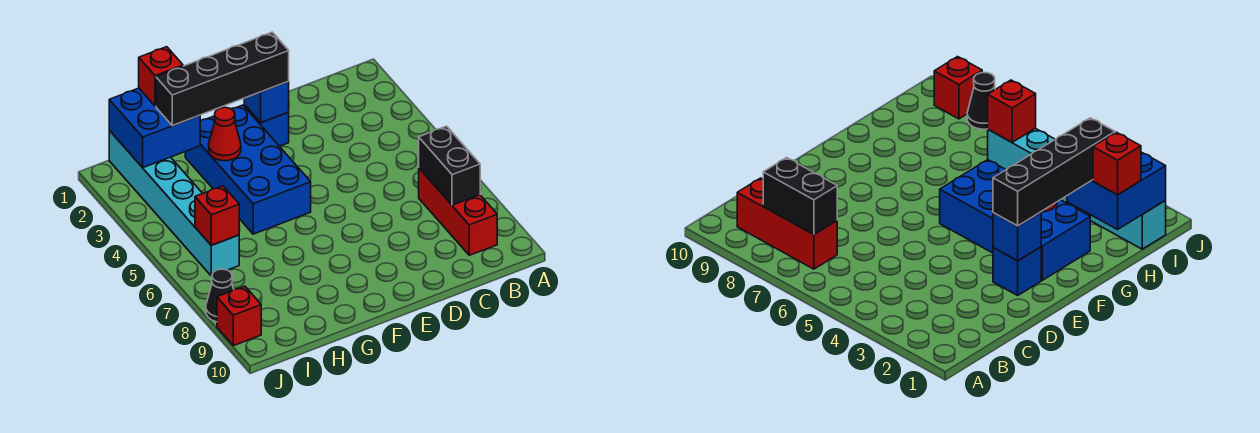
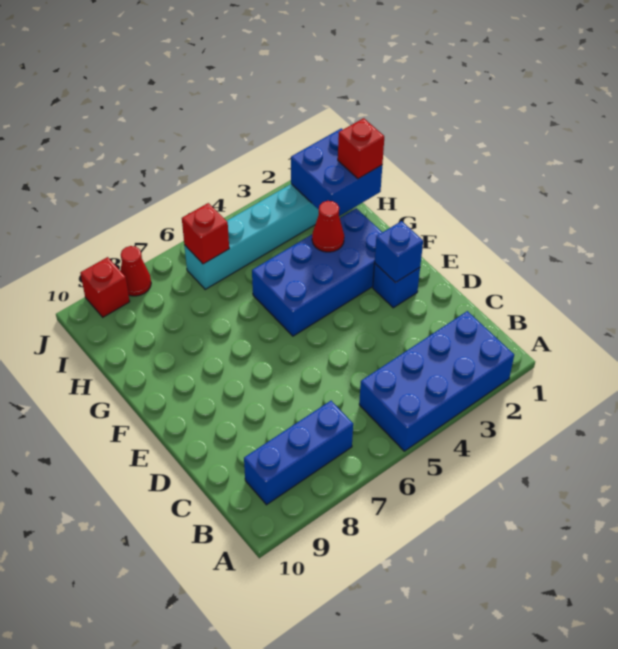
none -> blue brick A2:B5 level 1
red brick B7:B9 level 1 -> blue brick B7:B9 level 1
black brick B7:B8 level 2 -> none
black brick E2:H2 level 3 -> none
black cone J8 level 1 -> red cone J8 level 1

